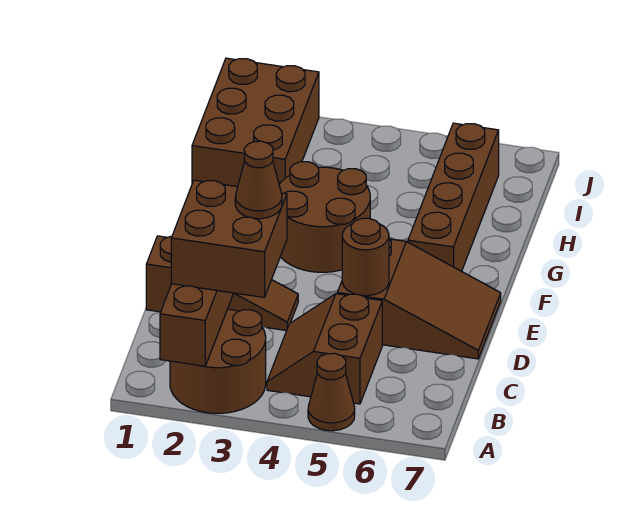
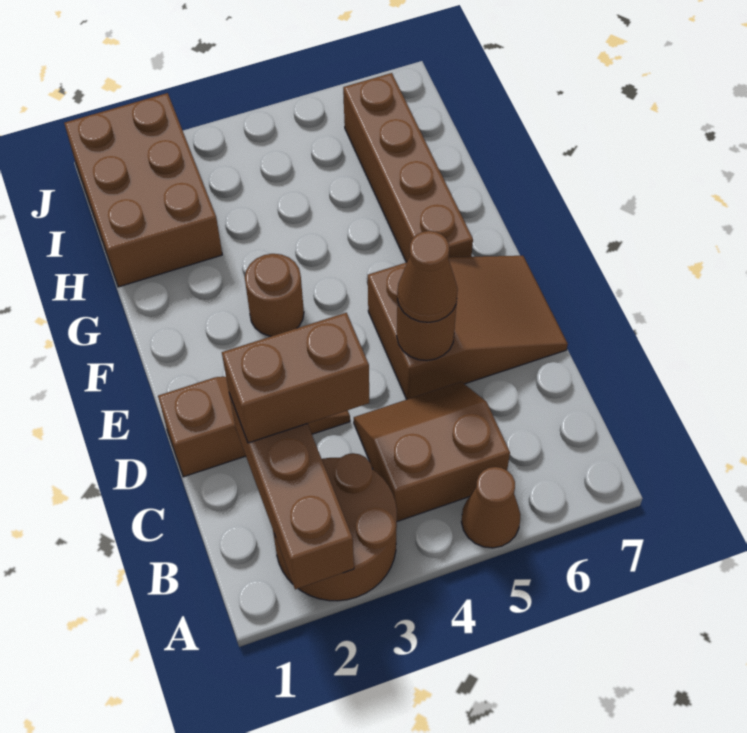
brown brick B2:C3 level 3 -> brown brick C2:C3 level 3
brown slope B4:C5 level 1 top 5 -> brown slope B4:C5 level 1 top B
brown cone C3 level 4 -> brown cone D5 level 3
brown round brick F3:G4 level 1 -> brown round brick F3 level 1

